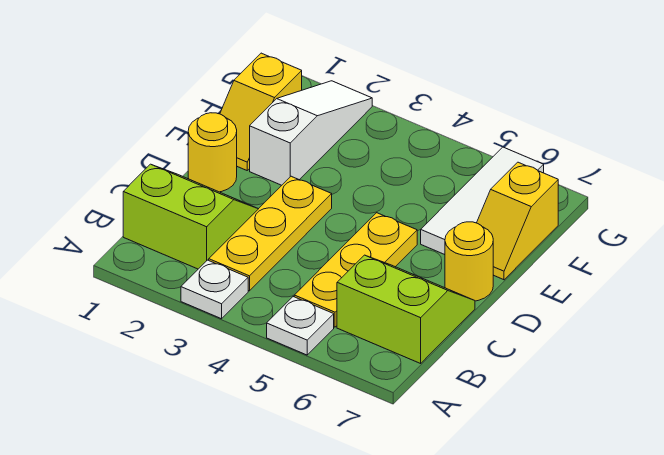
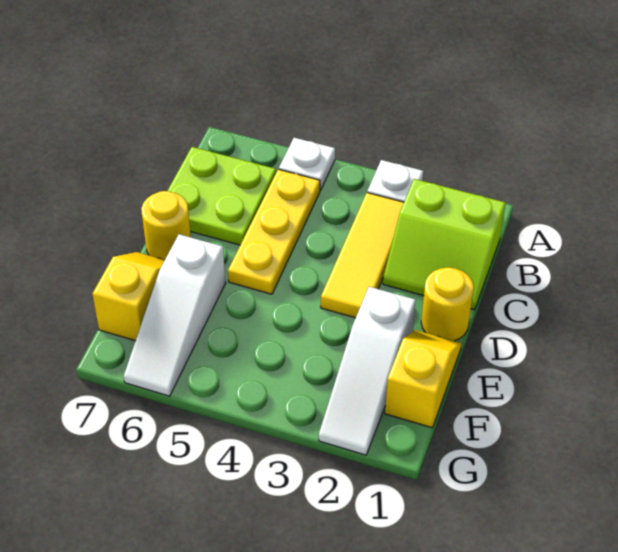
yellow plate B3:D3 level 1 -> yellow tile B3:D3 level 1
lime slope B6:C7 level 1 top B -> lime plate B6:C7 level 1
white tile E6:G6 level 1 -> white slope E6:G6 level 1 top E

